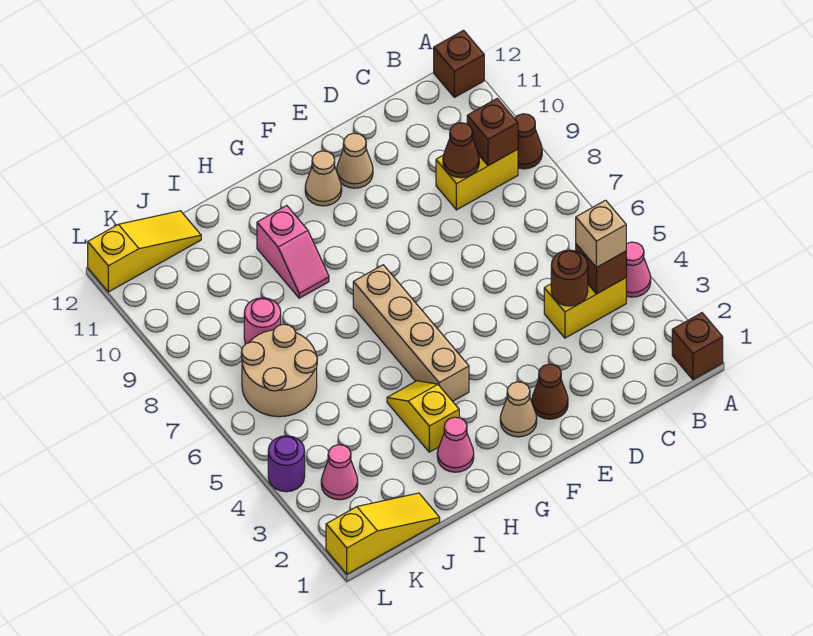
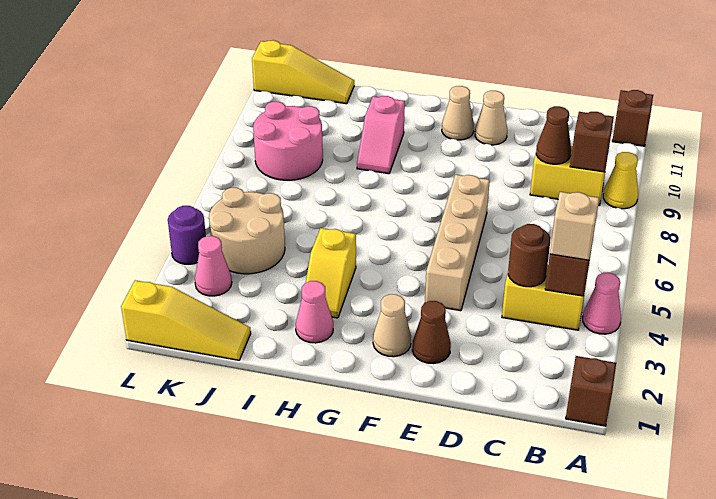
brown cone A9 level 1 -> yellow cone A9 level 1
tan brick G4:G7 level 1 -> tan brick E4:E7 level 1
yellow slope H3:H4 level 1 top 3 -> yellow slope H3:H4 level 1 top 4
tan round brick J6:K7 level 1 -> tan round brick J4:K5 level 1
pink round brick J8 level 1 -> pink round brick J8:K9 level 1

